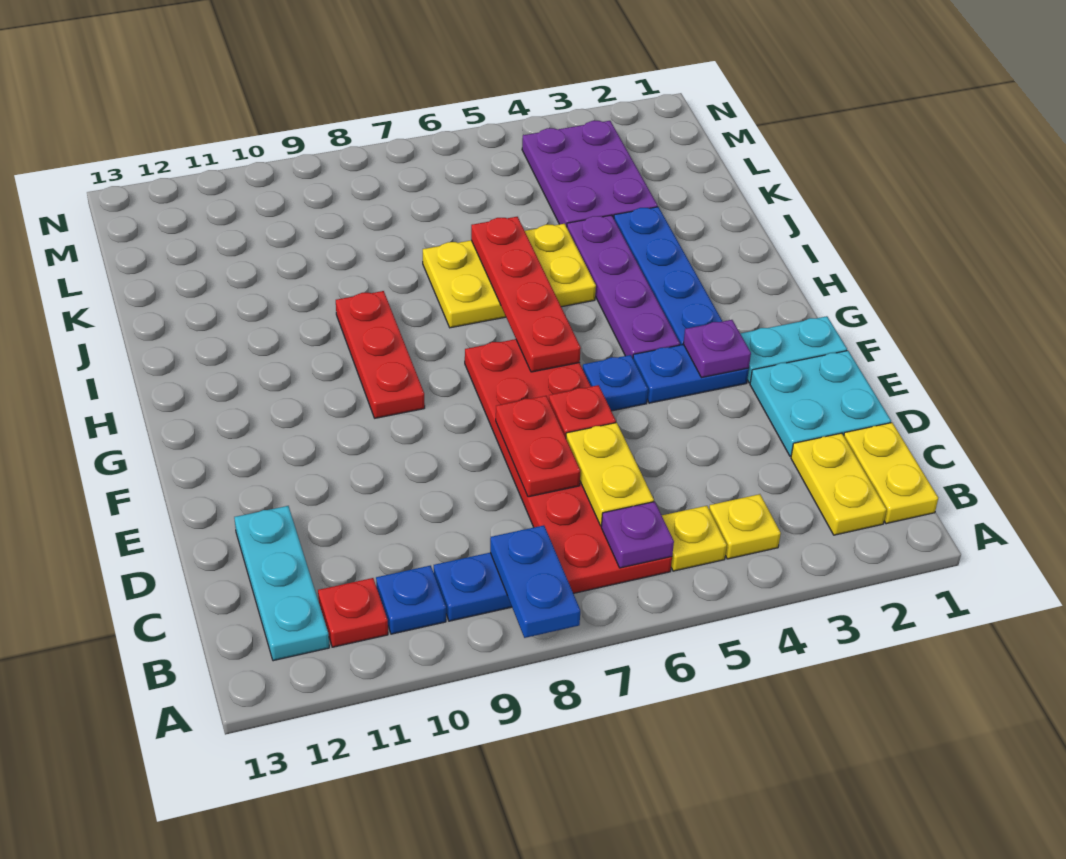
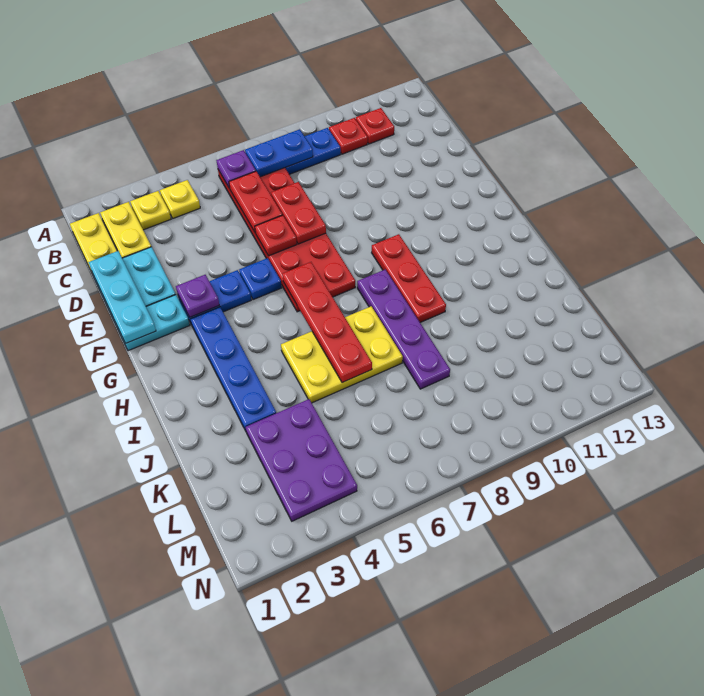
blue plate A8:B8 level 2 -> blue plate B7:B8 level 2
yellow plate B5 level 1 -> yellow plate B3 level 1
blue plate B10 level 1 -> red plate B10 level 1
cyan plate B12:D12 level 1 -> cyan plate D1:F1 level 2
yellow plate C6:D6 level 2 -> red plate C6:D6 level 2
purple plate G4:J4 level 1 -> purple plate H8:K8 level 1

